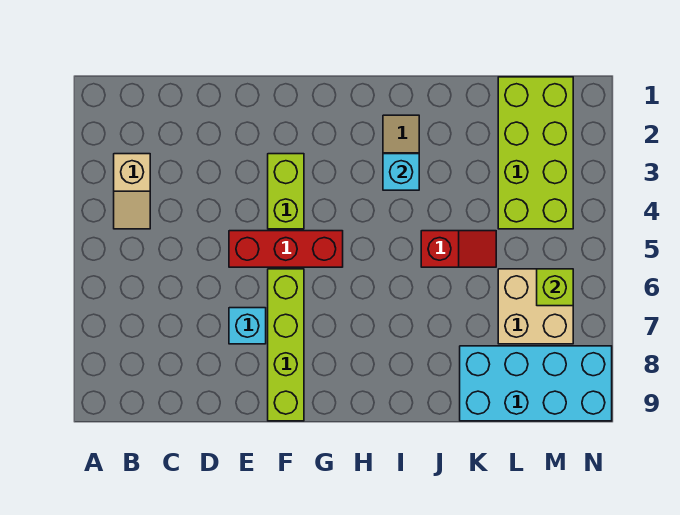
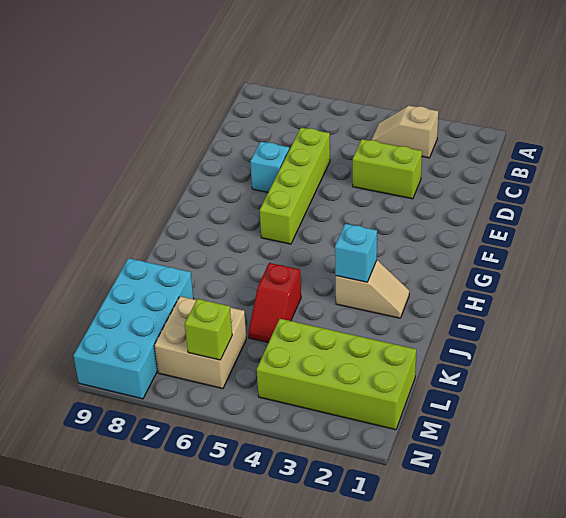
red brick E5:G5 level 1 -> none
lime brick F3:F4 level 1 -> lime brick D3:D4 level 1
lime brick F6:F9 level 1 -> lime brick D6:G6 level 1

